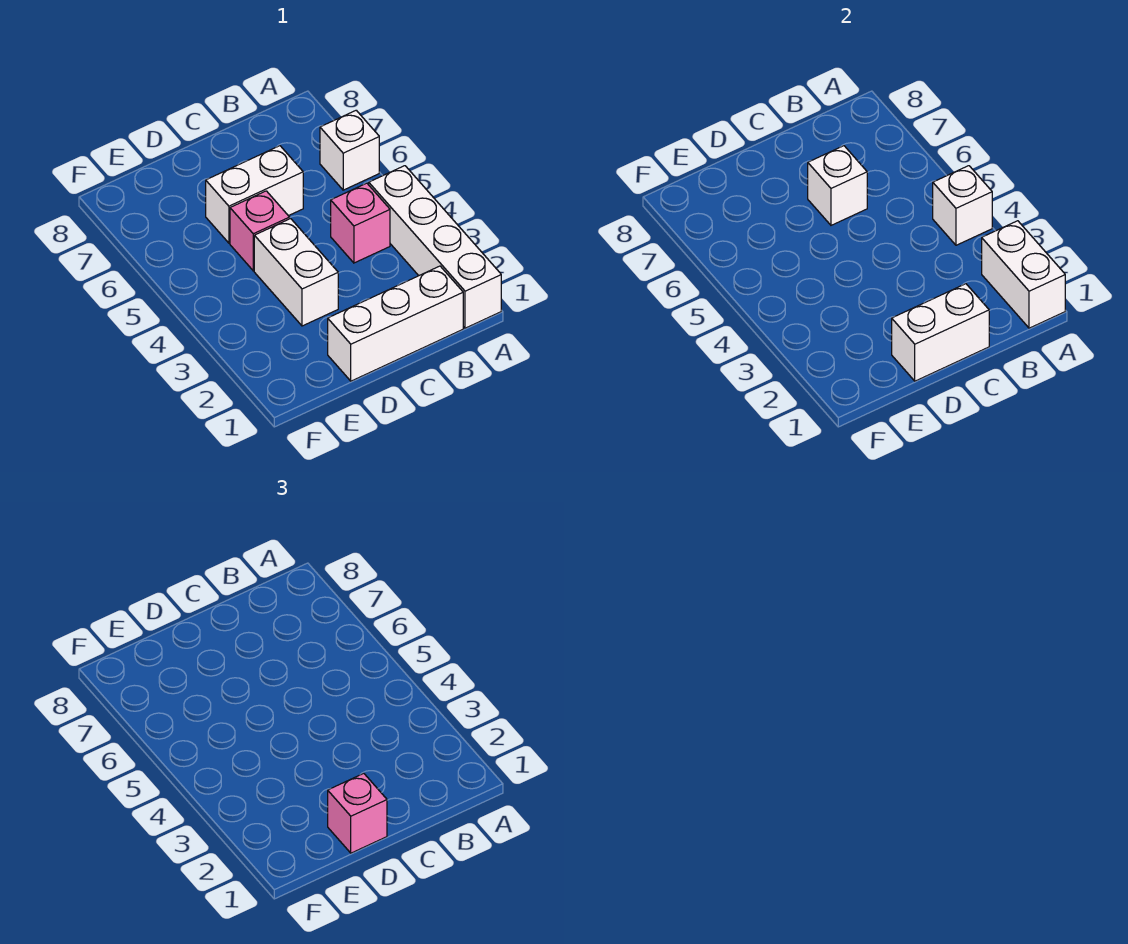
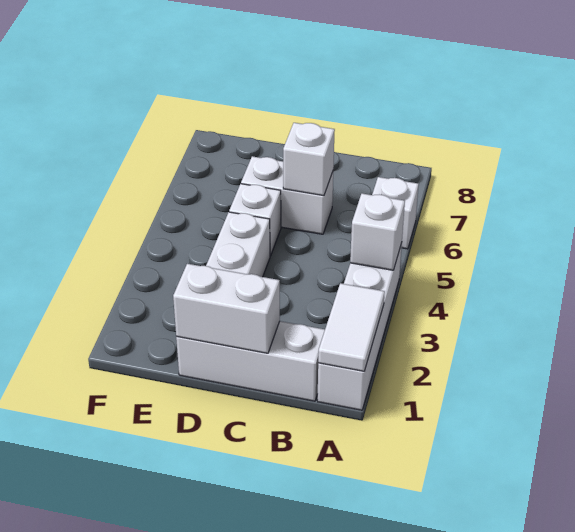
white brick A1:A2 level 2 -> white tile A1:A2 level 2
pink brick B4 level 1 -> none
pink brick D1 level 3 -> none
pink brick D5 level 1 -> white brick D5 level 1

